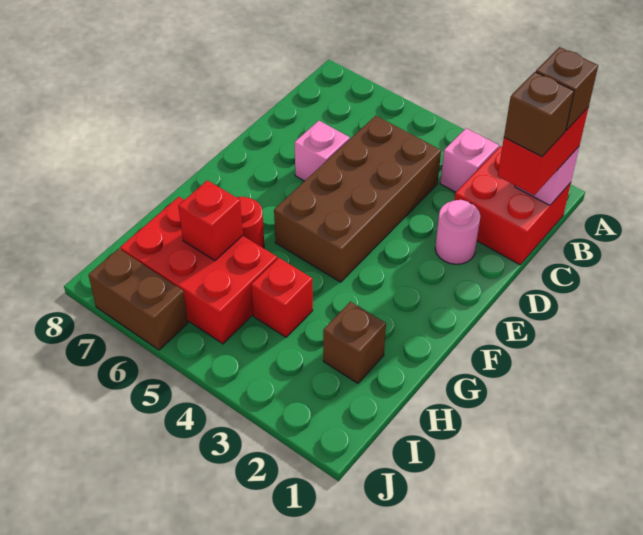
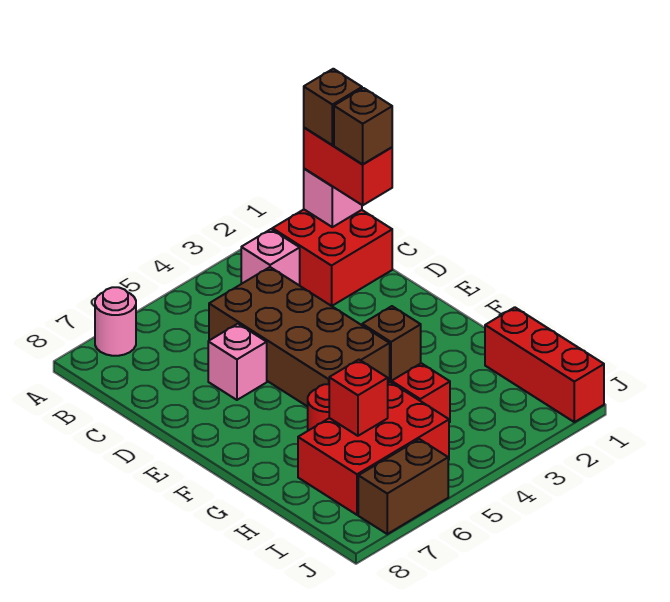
pink round brick D2 level 1 -> pink round brick A7 level 1
none -> red brick H1:J1 level 1
brown brick H2 level 1 -> brown brick F3 level 1

